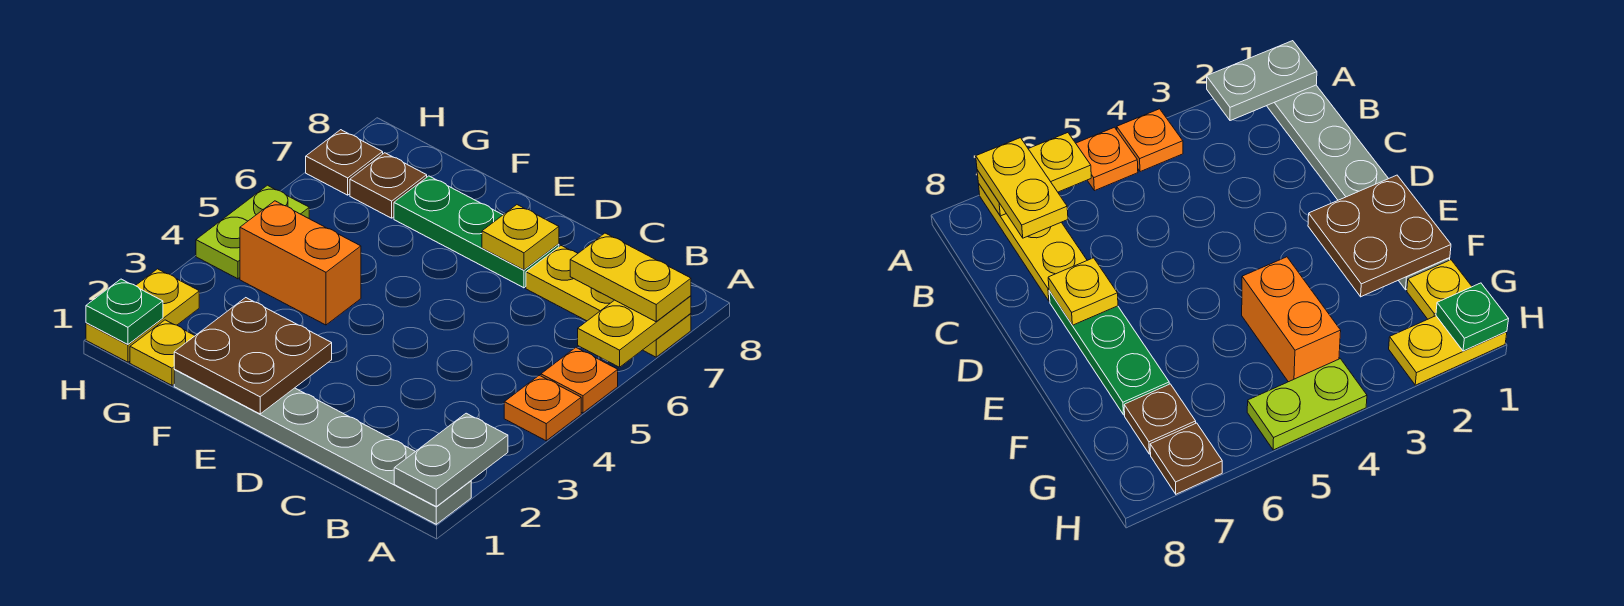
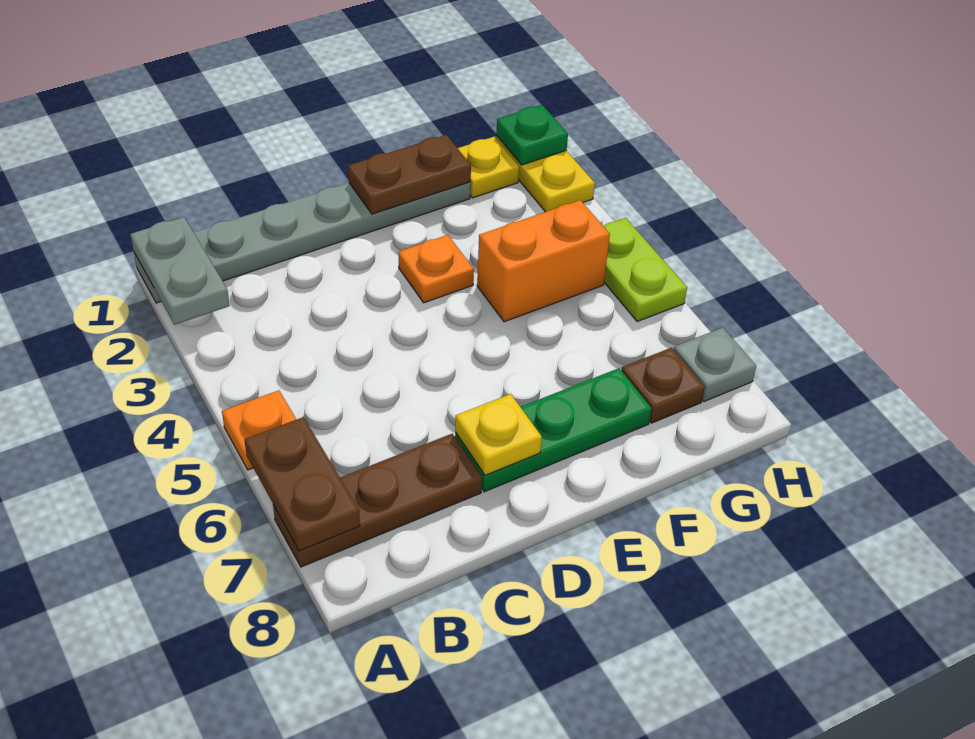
orange plate A4 level 1 -> orange plate E3 level 1
yellow plate A6:A7 level 2 -> brown plate A6:A7 level 2
yellow plate A7:C7 level 1 -> brown plate A7:C7 level 1
yellow plate A7:B7 level 3 -> none
brown plate E1:F2 level 2 -> brown plate E1:F1 level 2
brown plate H7 level 1 -> grey plate H7 level 1

